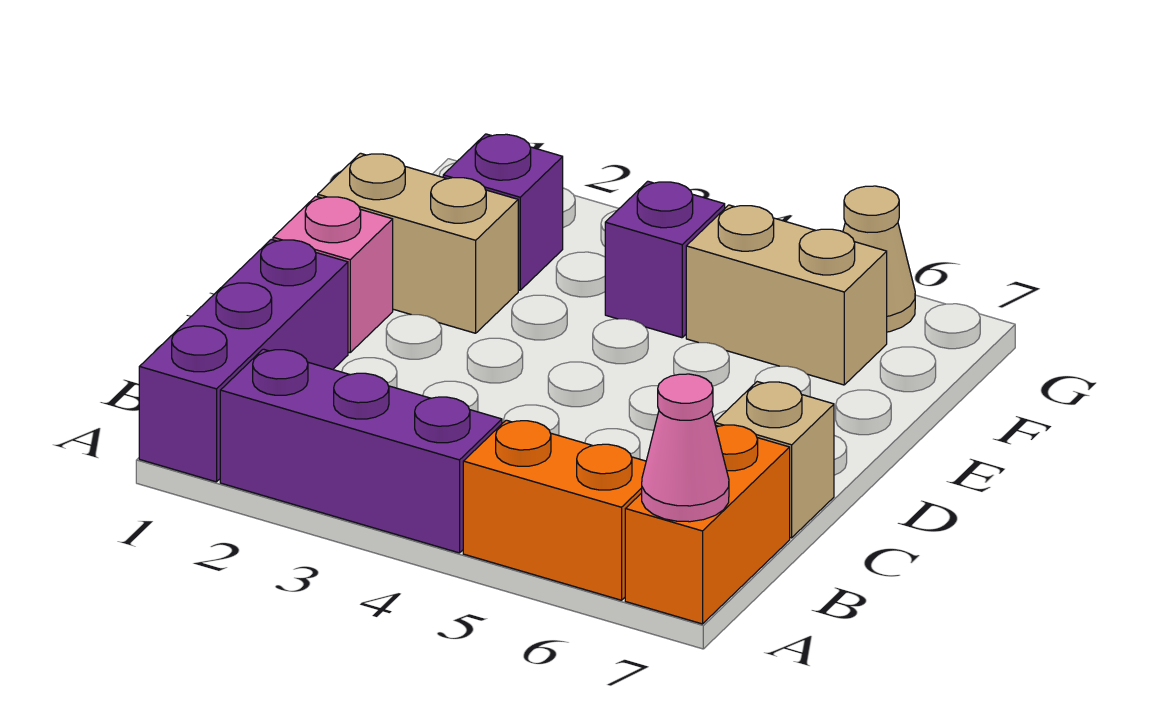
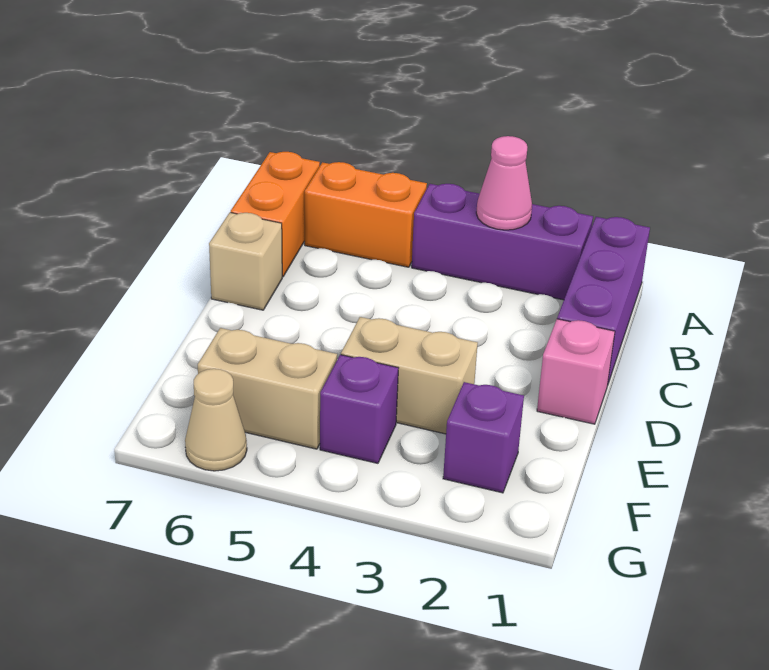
pink cone A7 level 2 -> pink cone A3 level 2
tan brick E1:E2 level 1 -> tan brick E3:E4 level 1

